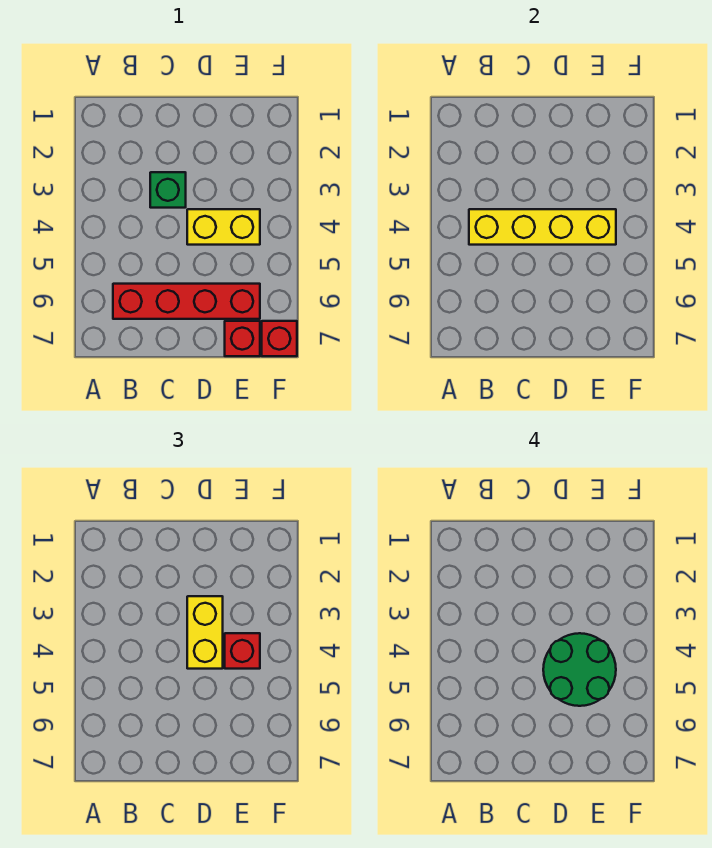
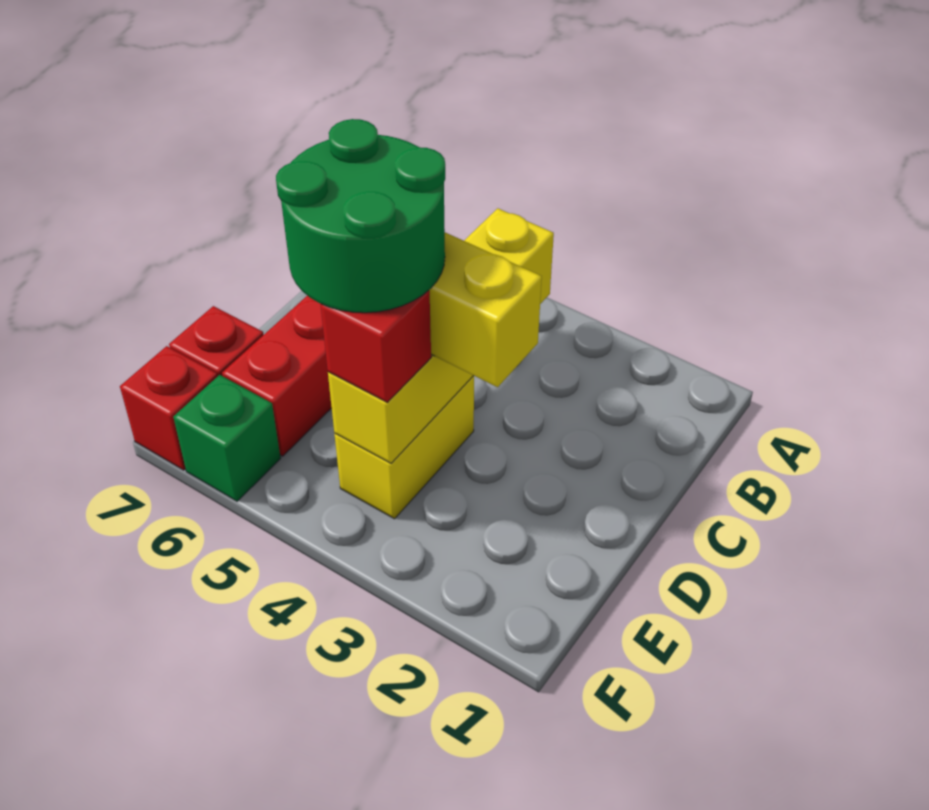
green brick C3 level 1 -> green brick F6 level 1

